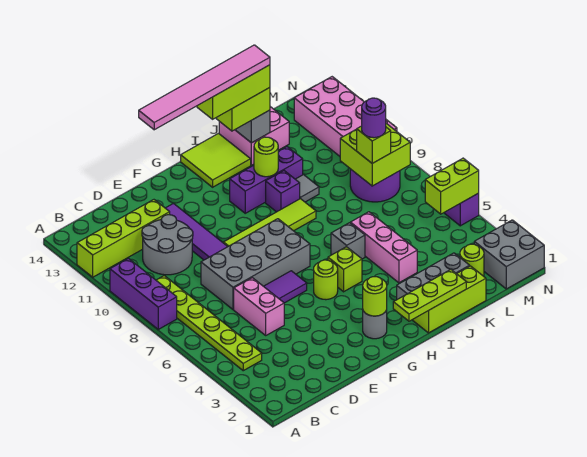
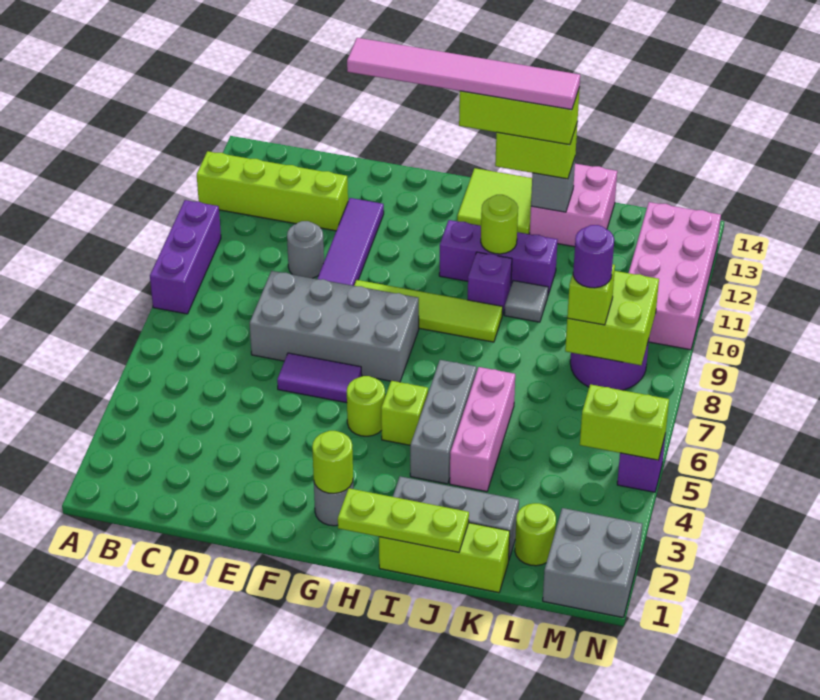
lime plate B4:B9 level 1 -> none
grey round brick C10:D11 level 1 -> grey round brick D10 level 1
pink brick D5:D6 level 1 -> none
grey brick I6 level 1 -> grey brick I4:I6 level 1

